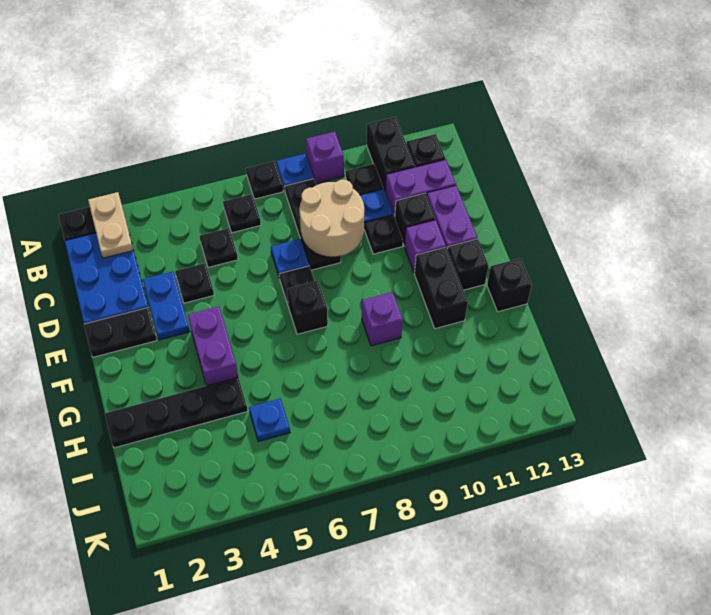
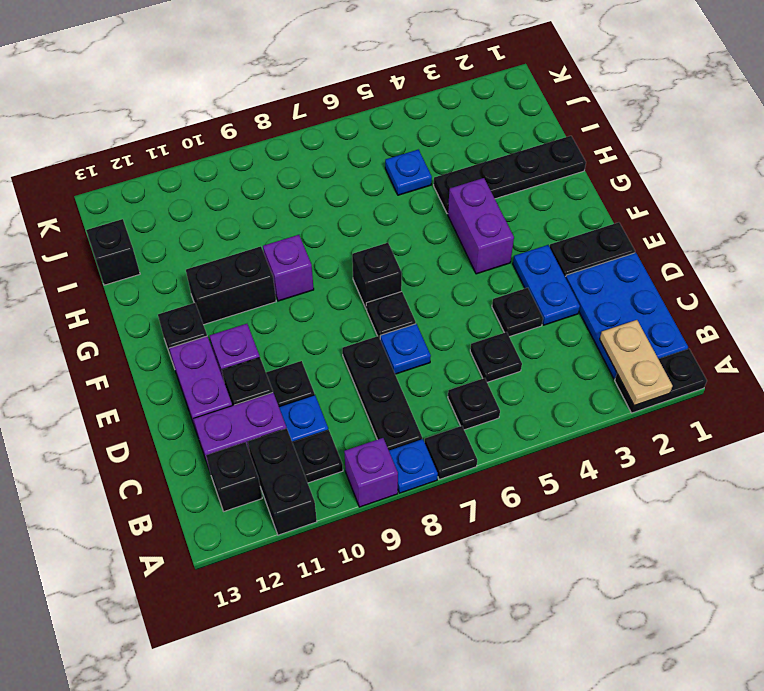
tan round brick C8:D9 level 2 -> none
black brick F11:G11 level 1 -> black brick G10:G11 level 1
black brick G13 level 1 -> black brick I13 level 1

